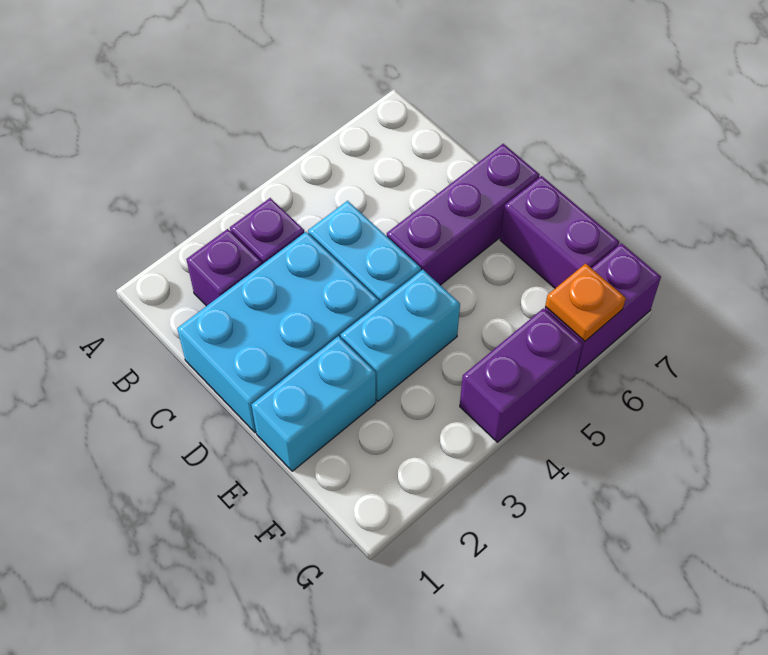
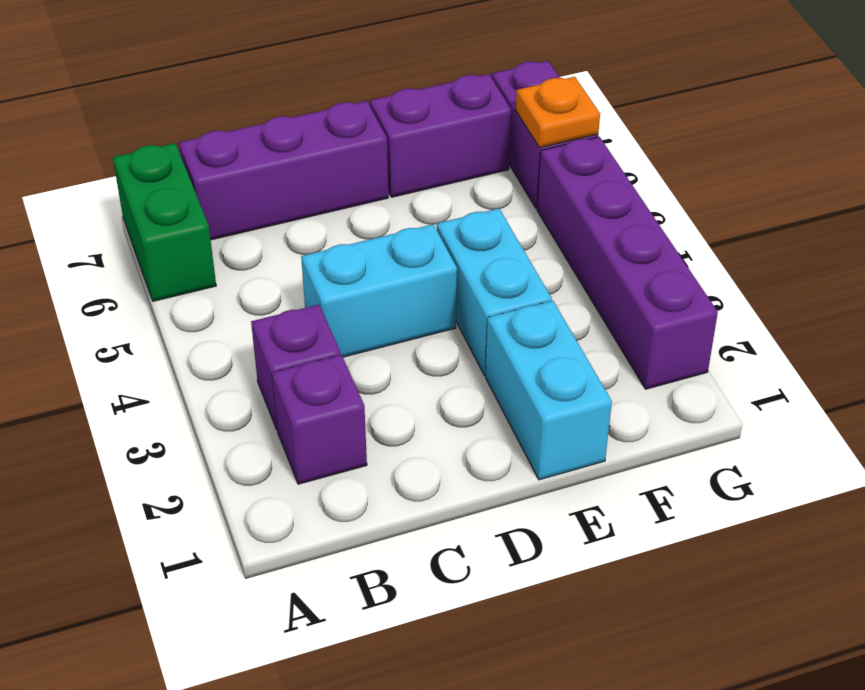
none -> green brick A6:A7 level 1
cyan brick C1:D3 level 1 -> none
purple brick D5:D7 level 1 -> purple brick B7:D7 level 1
purple brick G4:G5 level 1 -> purple brick G2:G5 level 1

